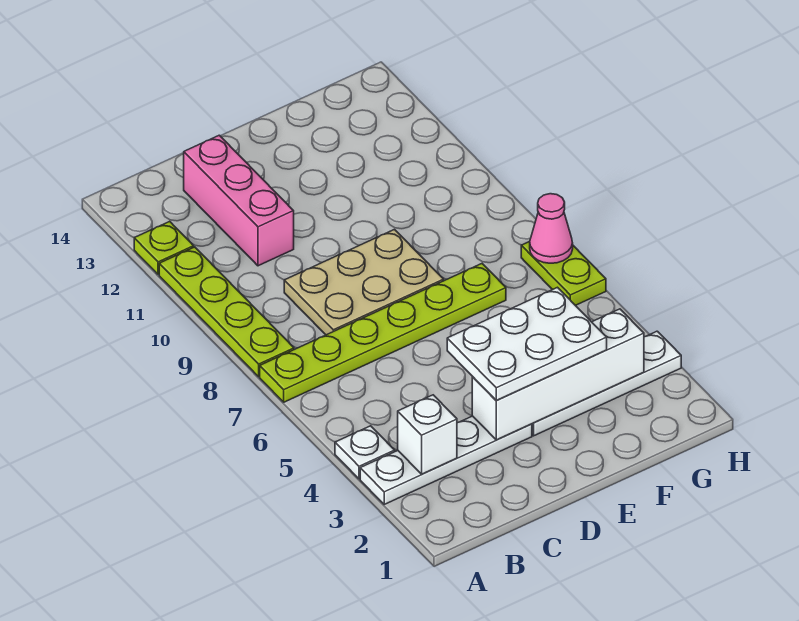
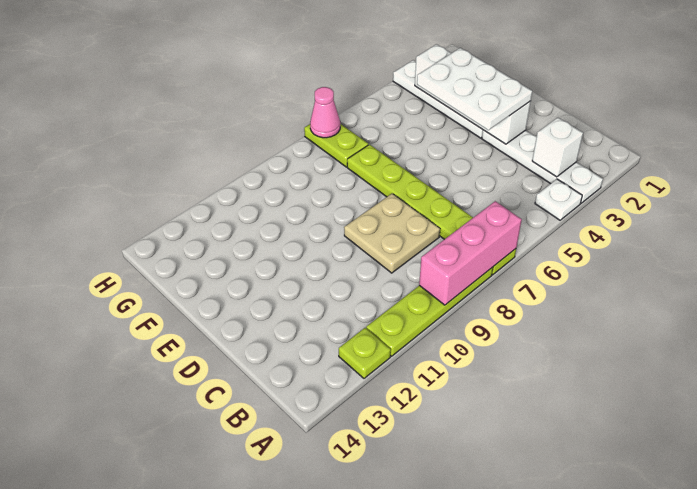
tan plate C8:E9 level 1 -> tan plate C8:D9 level 1
pink brick C11:C13 level 1 -> pink brick A7:A9 level 2
lime plate H6:H7 level 1 -> lime plate G7:H7 level 1

